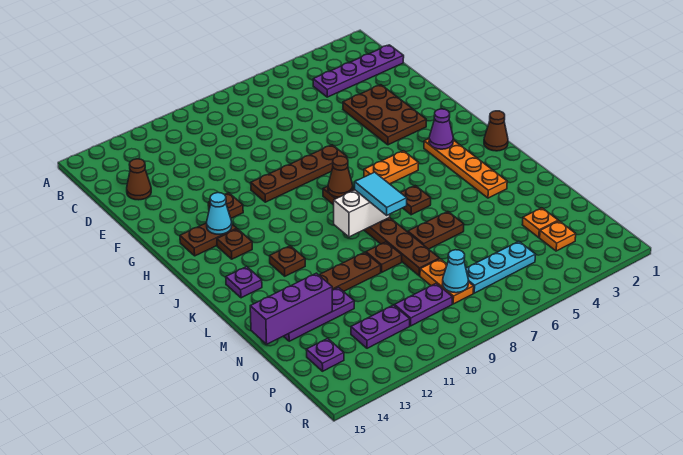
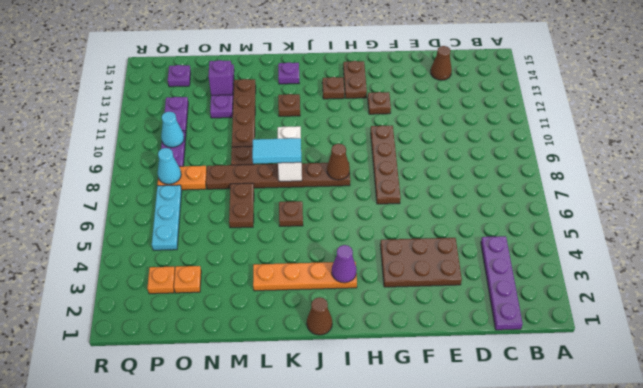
cyan cone H13 level 2 -> cyan cone P10 level 2
orange plate I5:I6 level 1 -> none
purple brick N13:N15 level 2 -> purple brick N13 level 2

